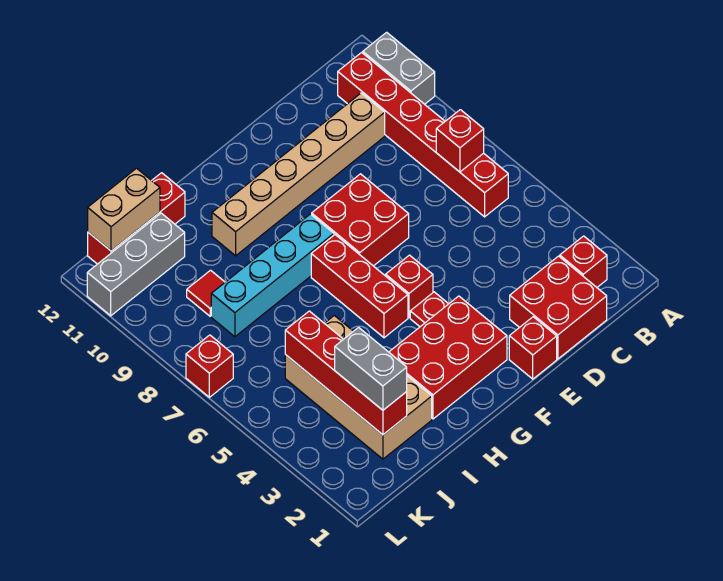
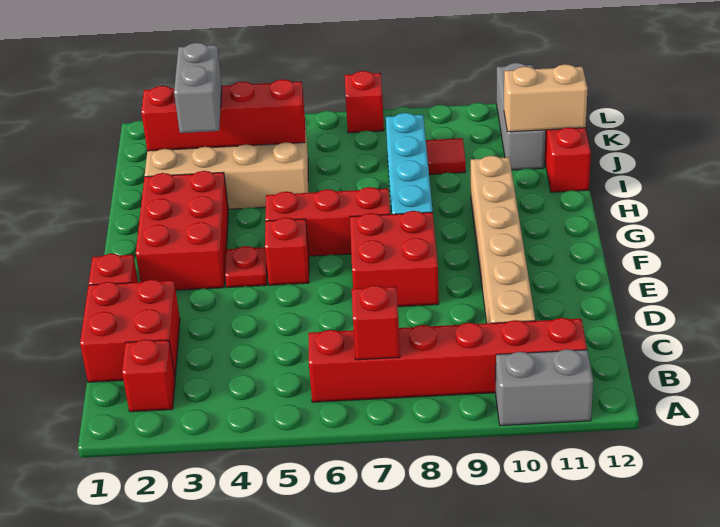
grey brick J2:J3 level 3 -> grey brick I3:J3 level 3
tan brick J12:K12 level 2 -> tan brick J11:J12 level 2

